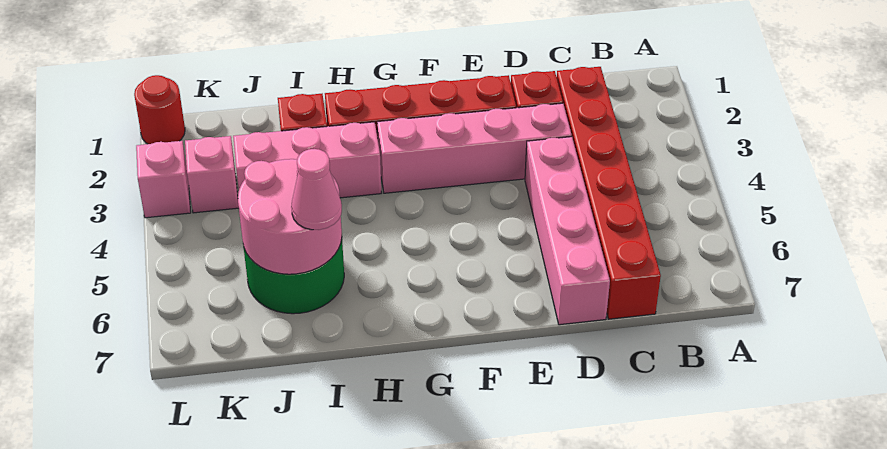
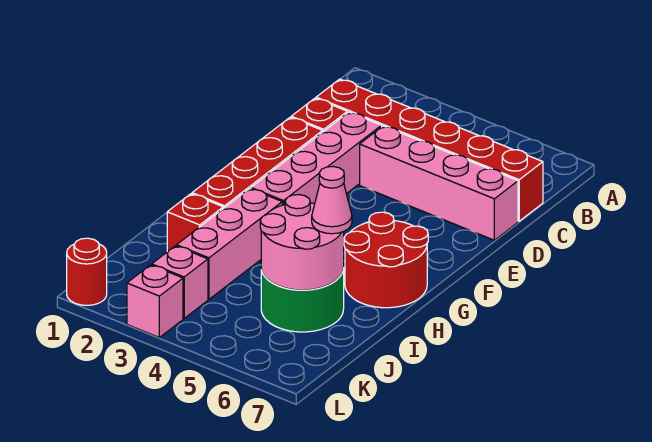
none -> red round brick G6:H7 level 1

